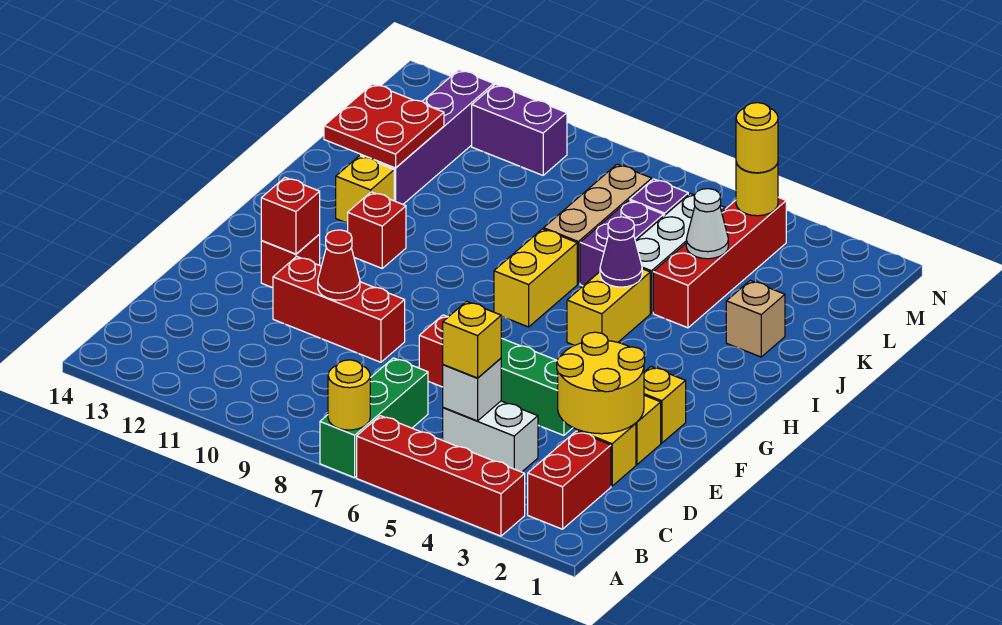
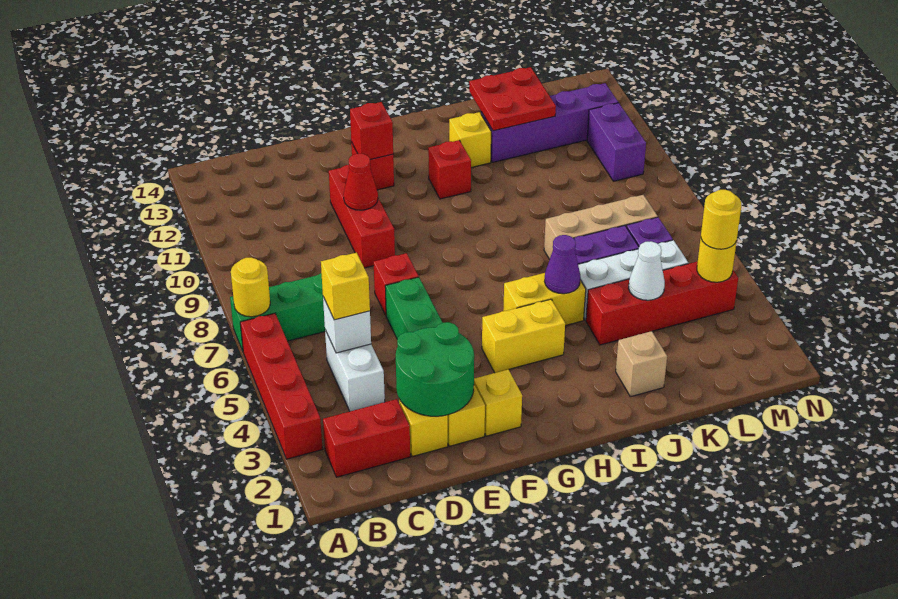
yellow round brick D2:E3 level 2 -> green round brick D2:E3 level 2
yellow brick H7:I7 level 1 -> yellow brick G4:H4 level 1

